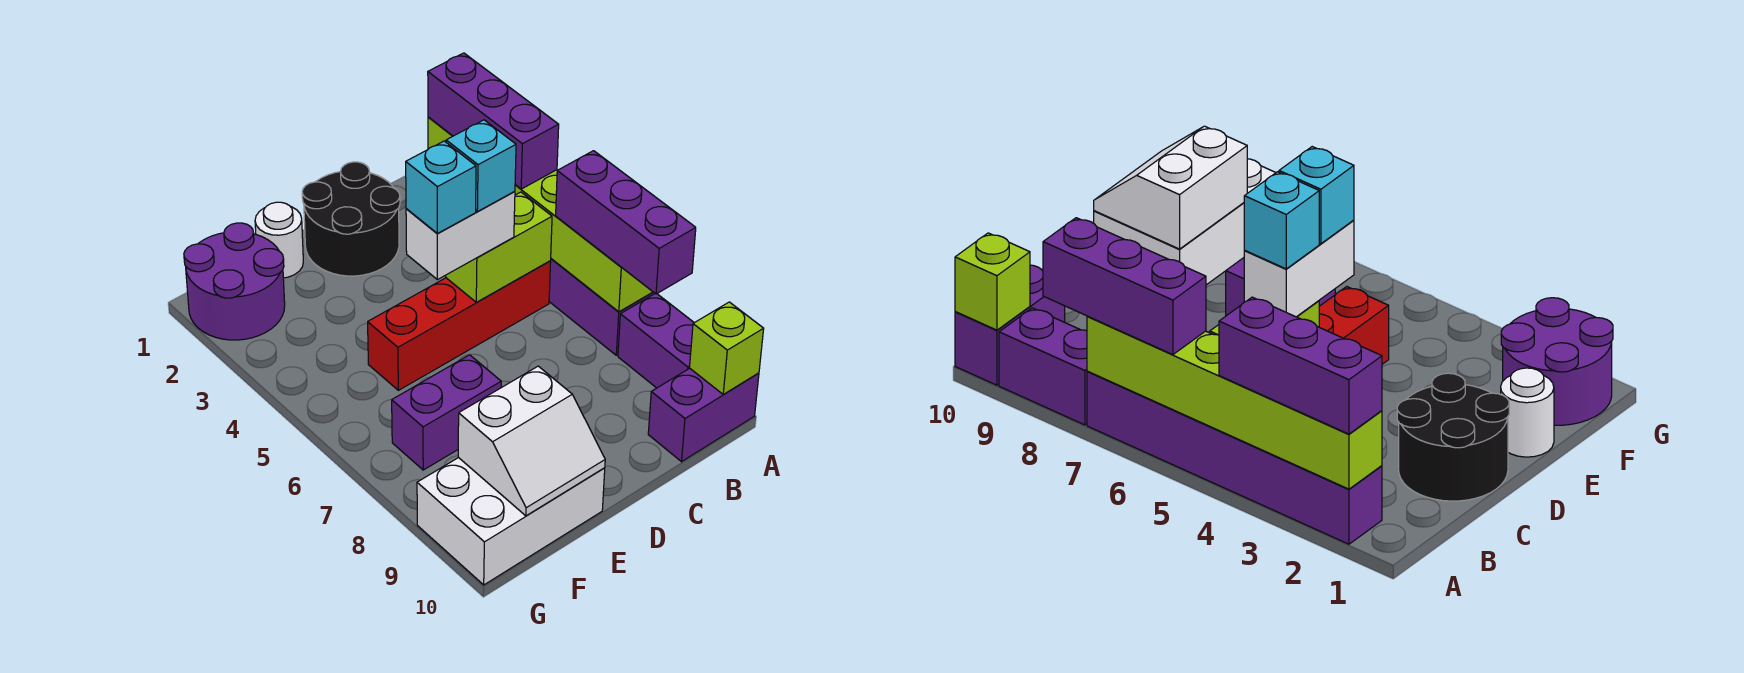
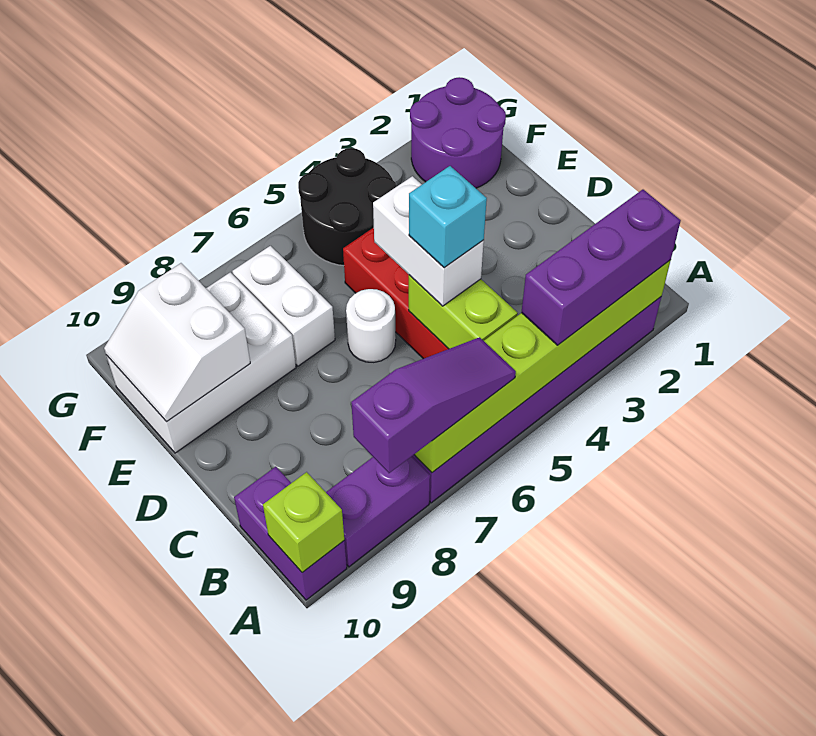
purple brick A6:A8 level 3 -> purple slope A6:A8 level 3 top 8
black round brick C1:D2 level 1 -> black round brick F4:G5 level 1
cyan brick D5 level 4 -> none
white round brick E1 level 1 -> white round brick D6 level 1
purple brick E7:F7 level 1 -> white brick E7:F7 level 1
white brick E9:G10 level 1 -> white brick E8:F10 level 1

